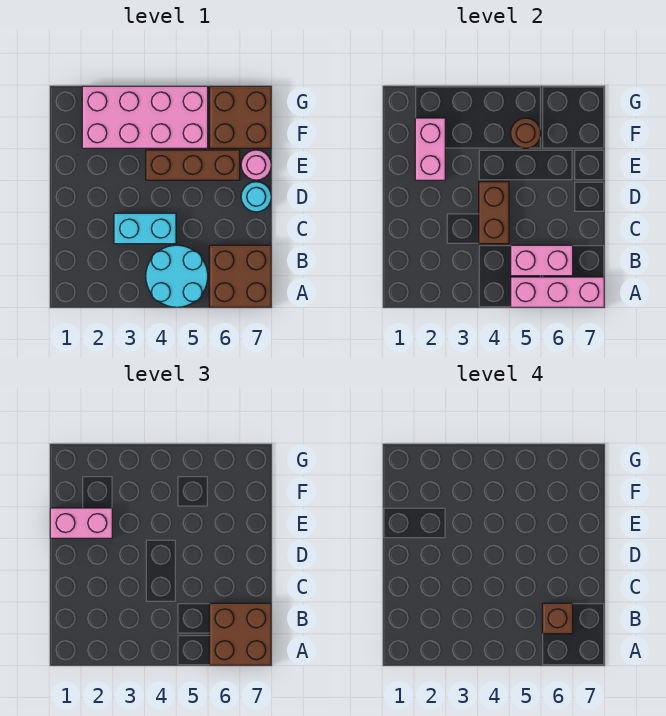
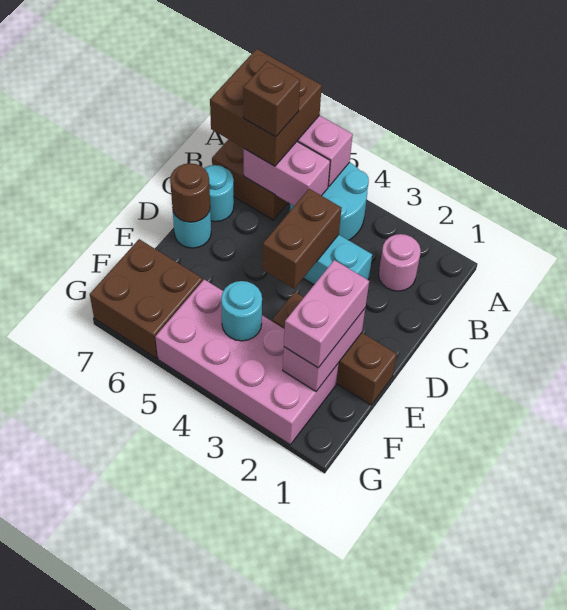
none -> cyan round brick C7 level 1
pink brick E1:E2 level 3 -> pink brick E2:F2 level 3
brown brick E4:E6 level 1 -> brown brick E1:E3 level 1
pink round brick E7 level 1 -> pink round brick B2 level 1
none -> cyan round brick F4 level 2
brown round brick F5 level 2 -> brown round brick D7 level 2

